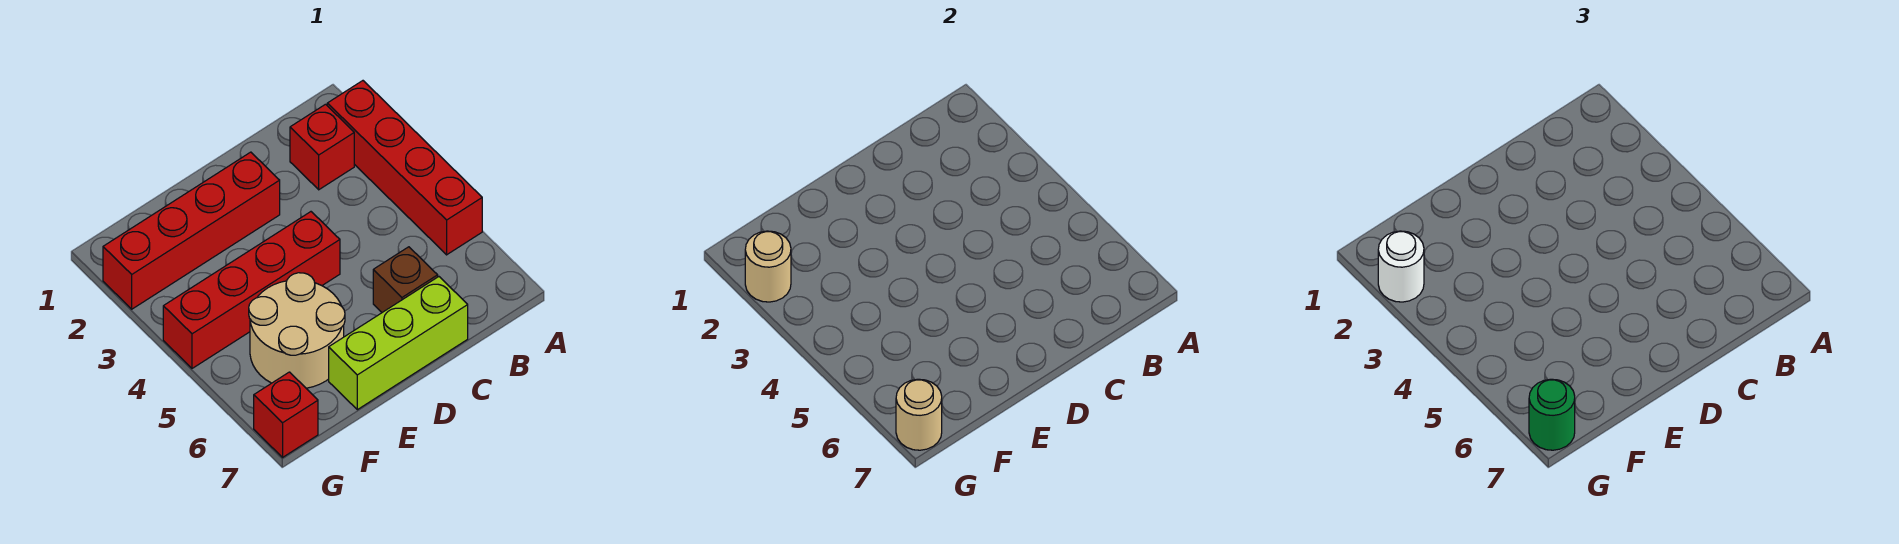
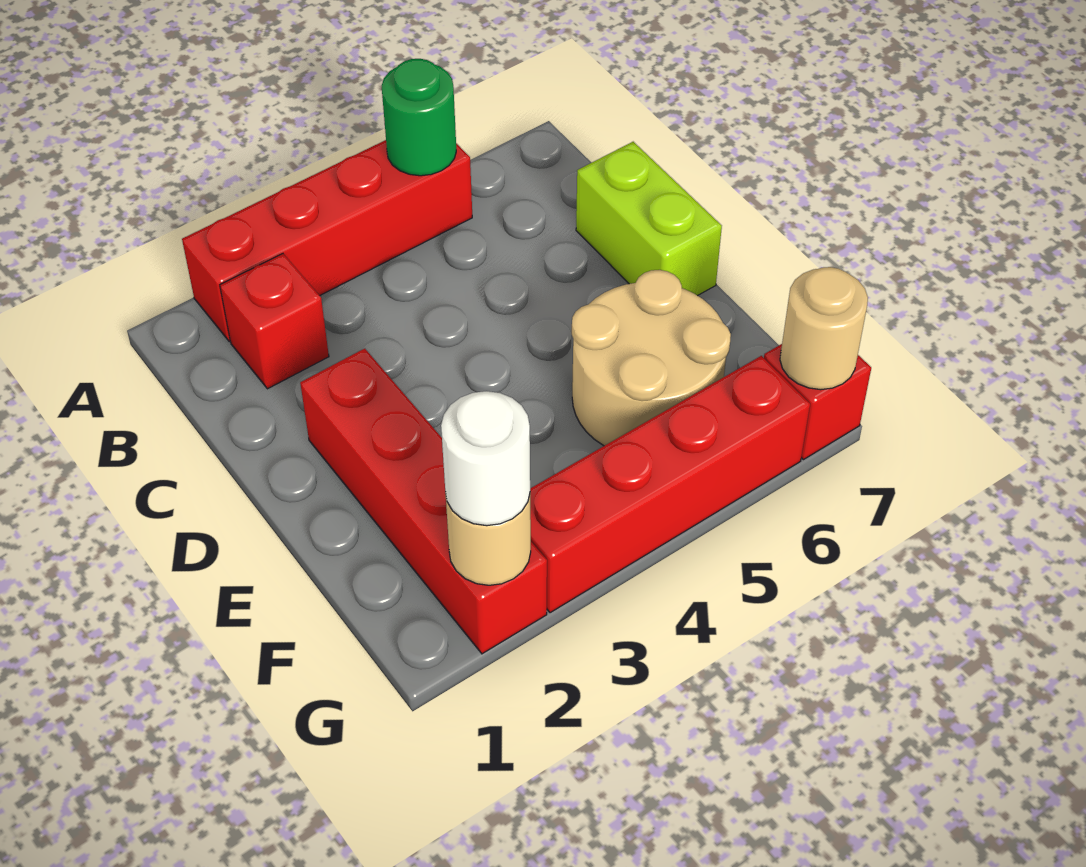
brown brick C6 level 1 -> none
lime brick C7:E7 level 1 -> lime brick C7:D7 level 1
red brick D4:G4 level 1 -> red brick G3:G6 level 1
green round brick G7 level 3 -> green round brick A5 level 2

